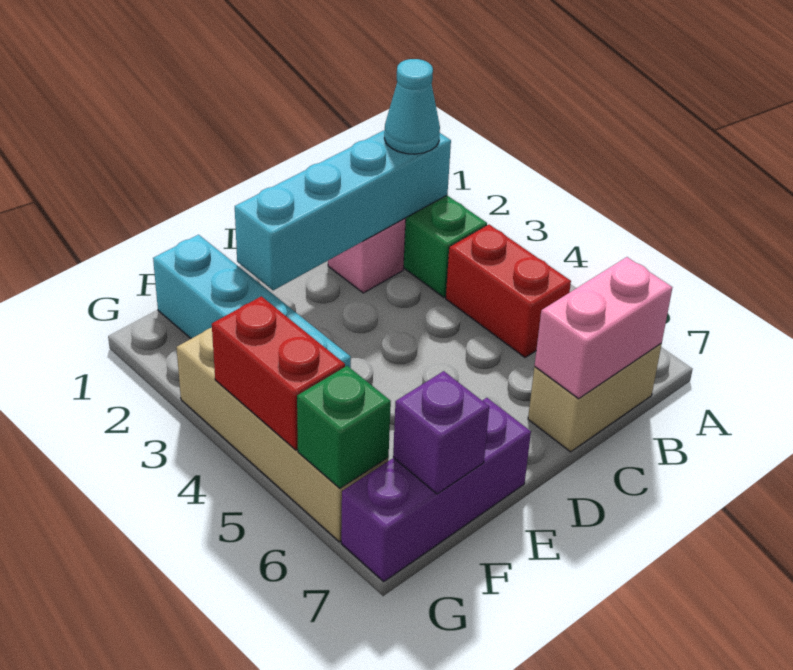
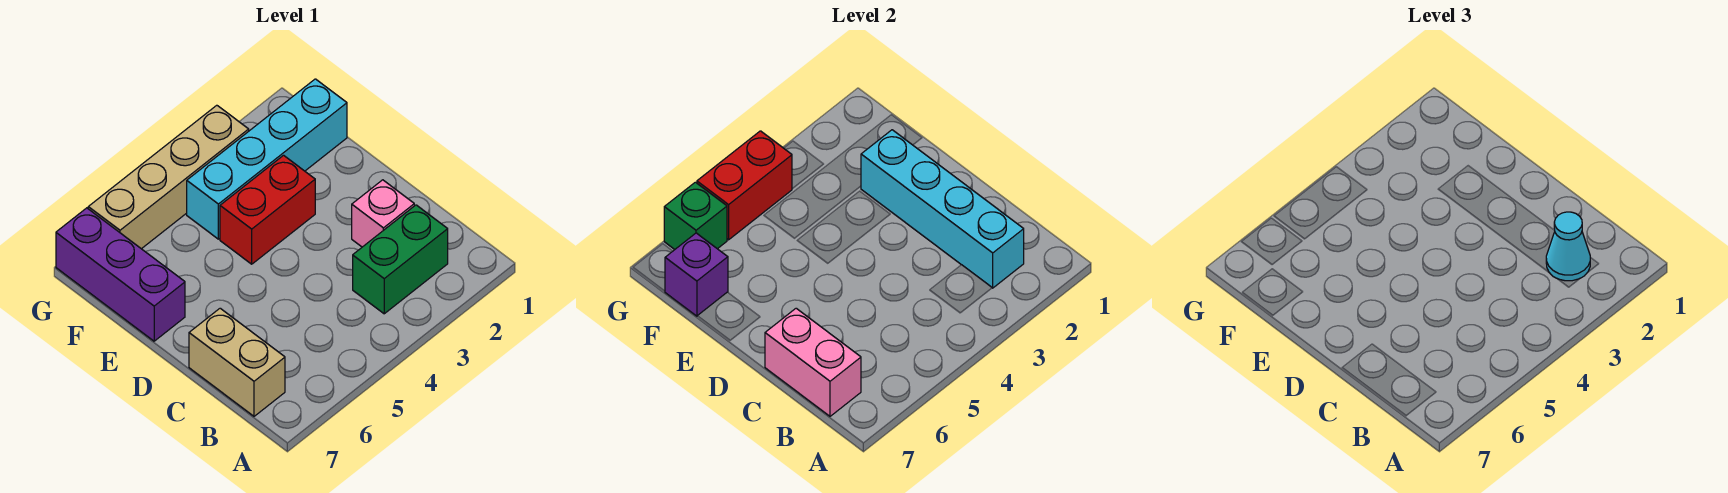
red brick B4:B5 level 1 -> red brick E3:E4 level 1

